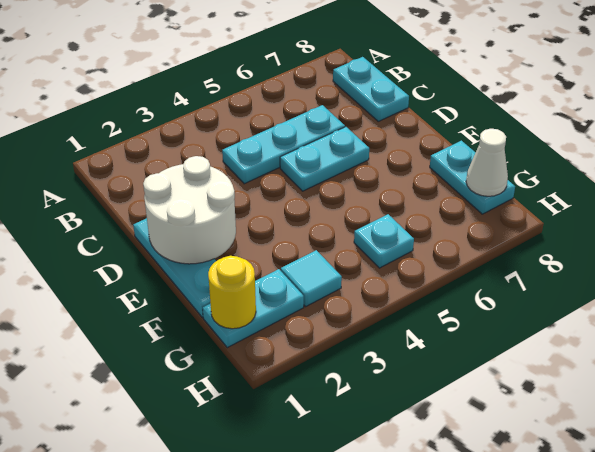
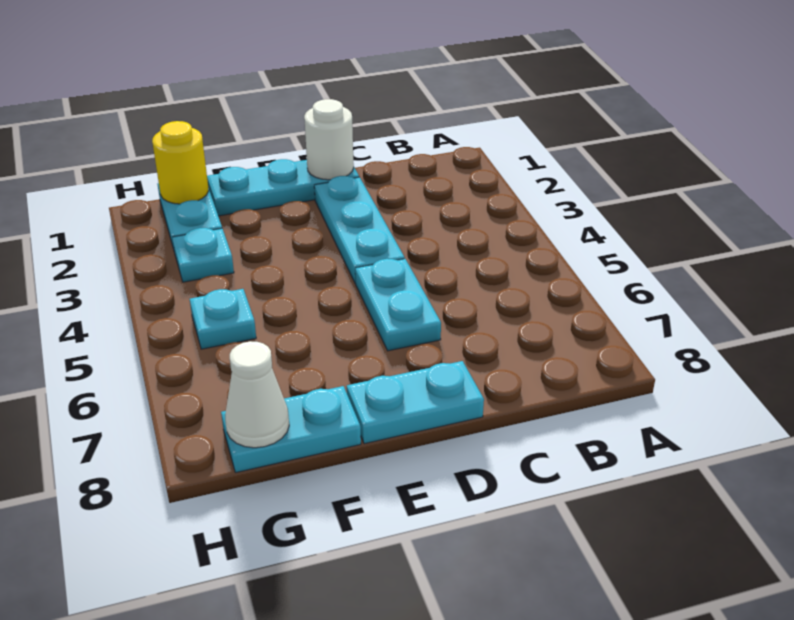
cyan plate B8:C8 level 1 -> cyan plate D8:E8 level 1
cyan plate C4:C6 level 1 -> cyan plate D2:D4 level 1
white round brick D1:E2 level 2 -> white round brick D1 level 2
cyan tile G3 level 1 -> cyan plate G3 level 1

